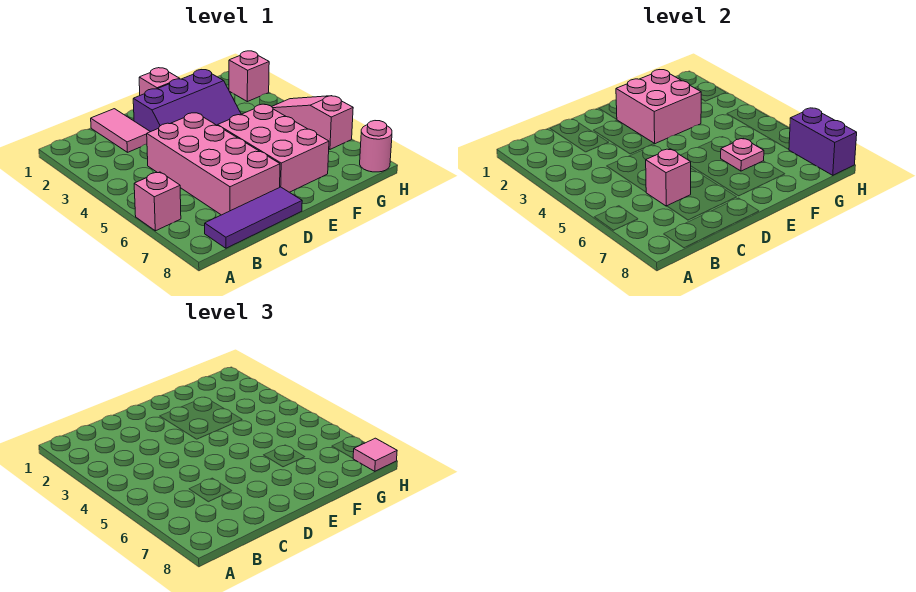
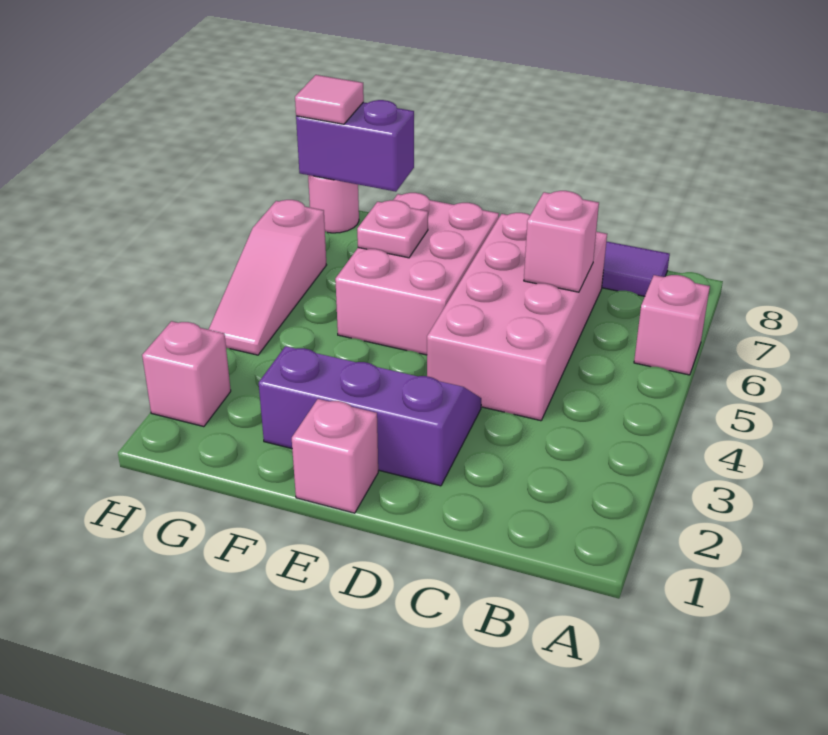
pink tile C1:C2 level 1 -> none
pink brick E2:F3 level 2 -> none
purple brick H7:H8 level 2 -> purple brick G8:H8 level 2

